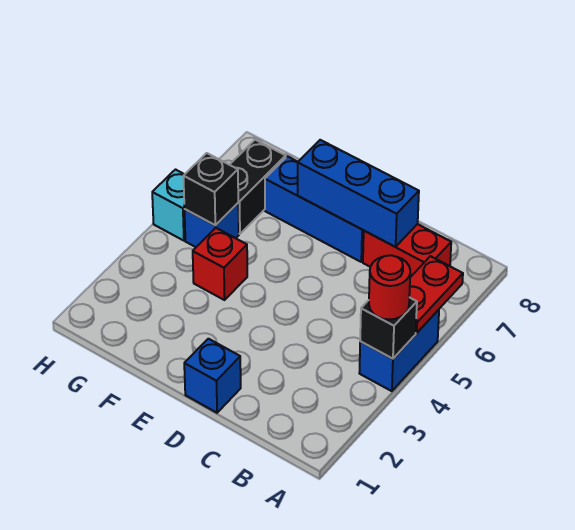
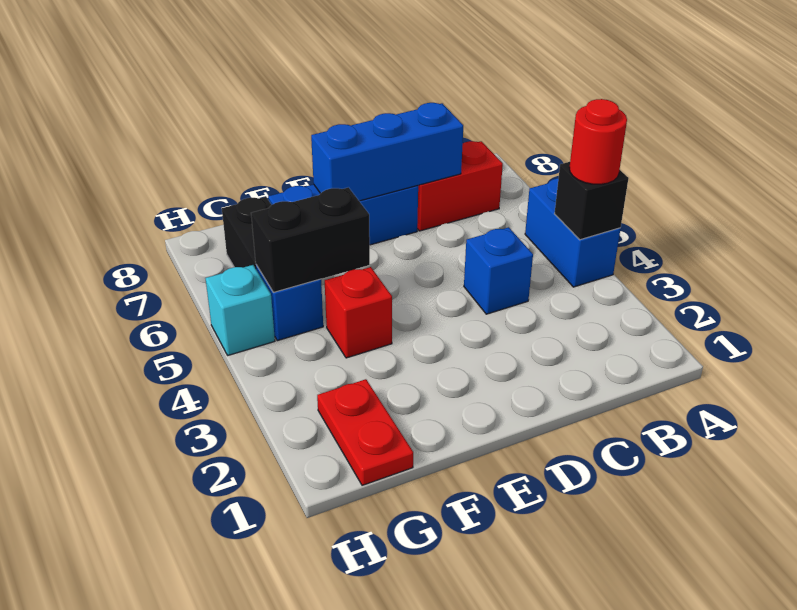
red plate A5:A6 level 2 -> red plate G1:G2 level 1
blue brick D1 level 1 -> blue brick C4 level 1
black brick G5 level 2 -> black brick F5:G5 level 2

